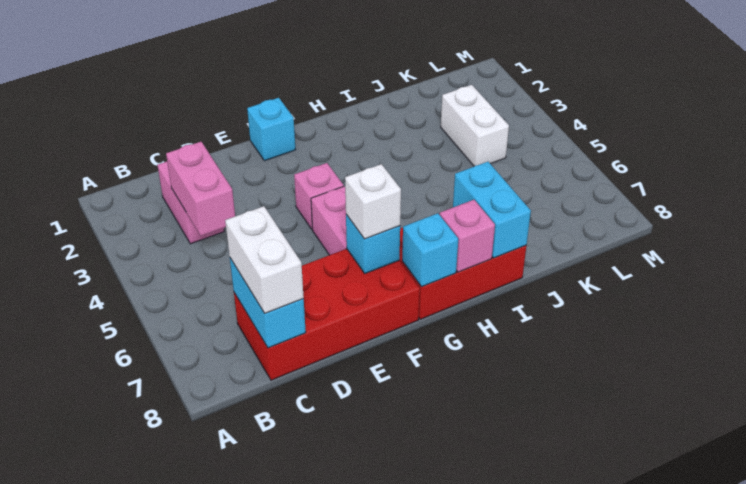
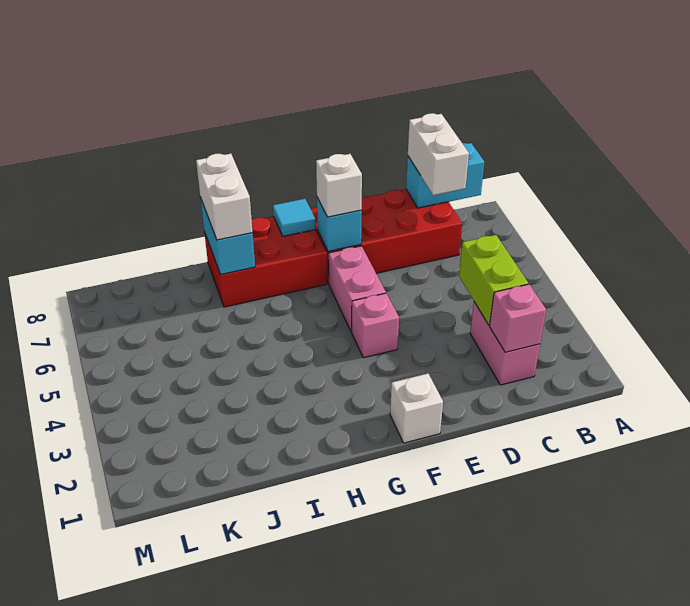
pink brick C3:C4 level 2 -> lime brick C3:C4 level 2
cyan brick C7:C8 level 2 -> cyan brick B8:C8 level 2
cyan brick F1 level 1 -> white brick F1 level 1
cyan brick G8 level 2 -> cyan tile G8 level 2
pink brick H8 level 2 -> pink brick C2 level 2
white brick K3:K4 level 1 -> white brick I7:I8 level 3

